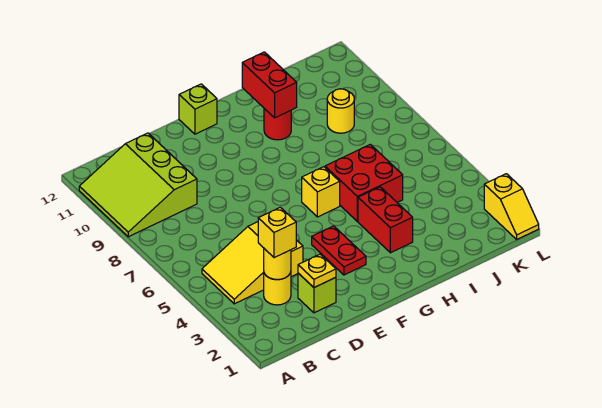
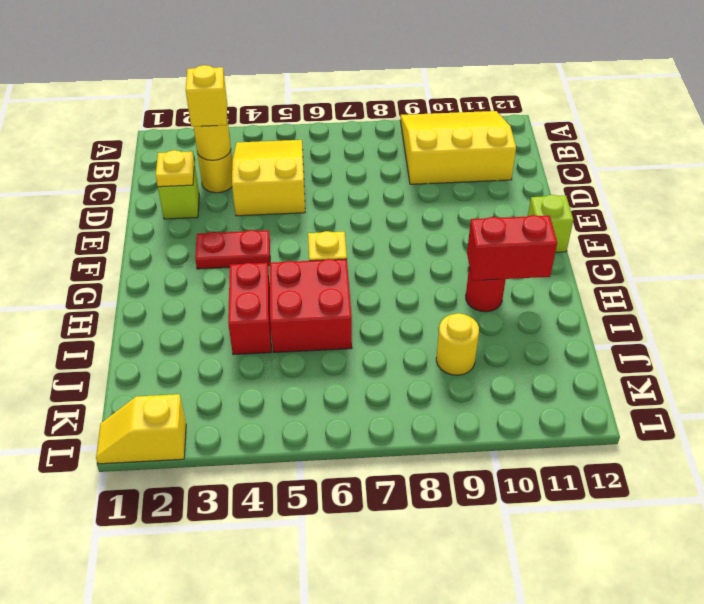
lime slope A9:C11 level 1 top C -> yellow slope A9:C11 level 1 top C
red brick H3:H4 level 1 -> red brick H4:I4 level 1

